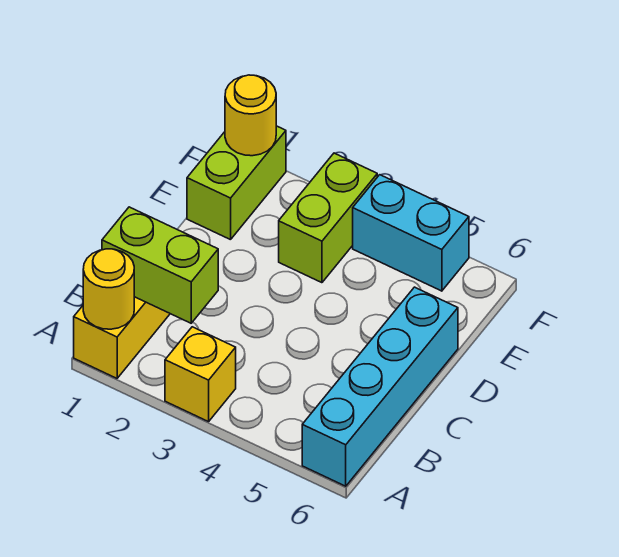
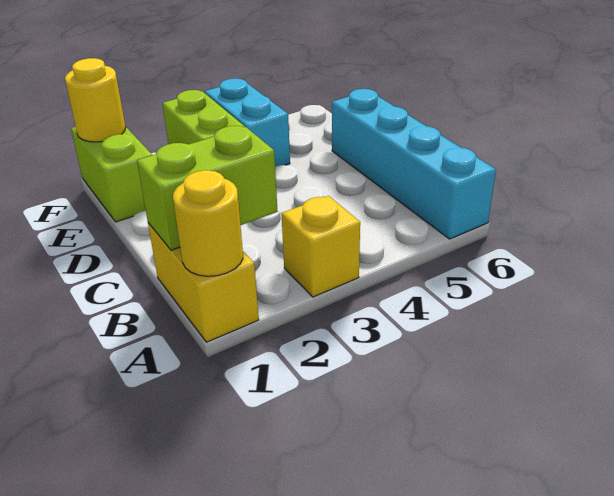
cyan brick F4:F5 level 1 -> cyan brick E4:F4 level 1

